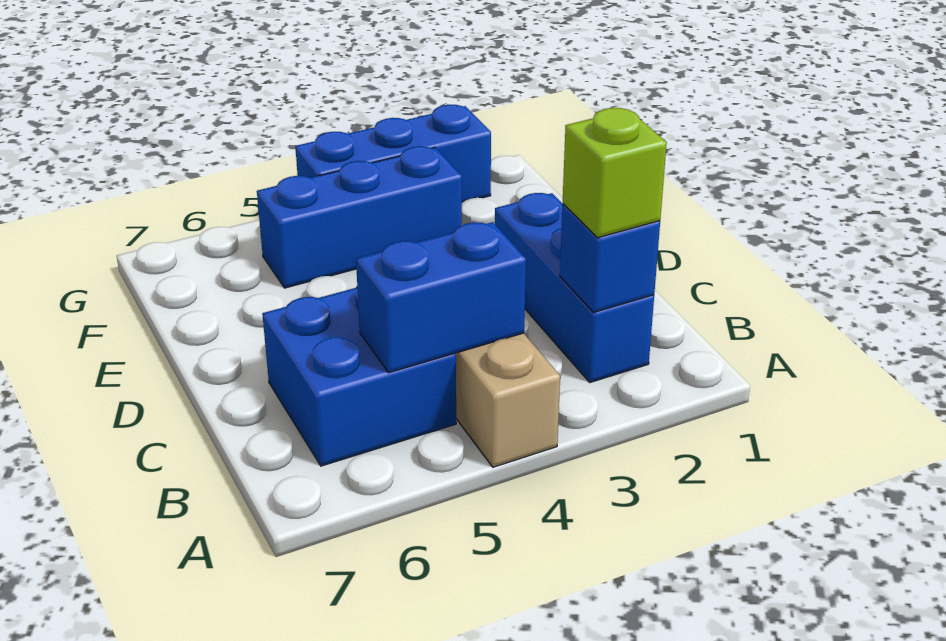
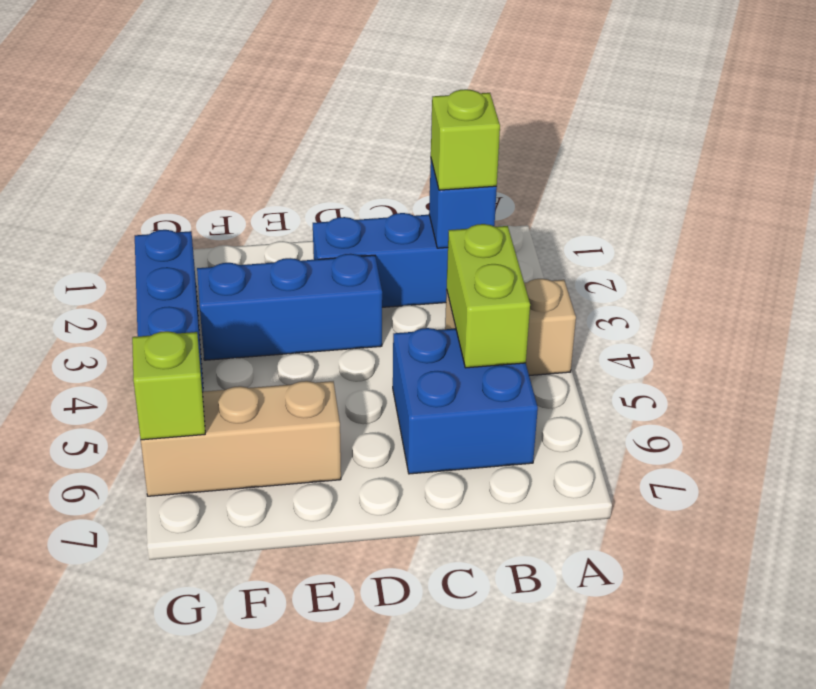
blue brick B4:B5 level 2 -> lime brick B4:B5 level 2
none -> tan brick E6:G6 level 1
blue brick F3:F5 level 1 -> blue brick D3:F3 level 1
none -> lime brick G6 level 2

